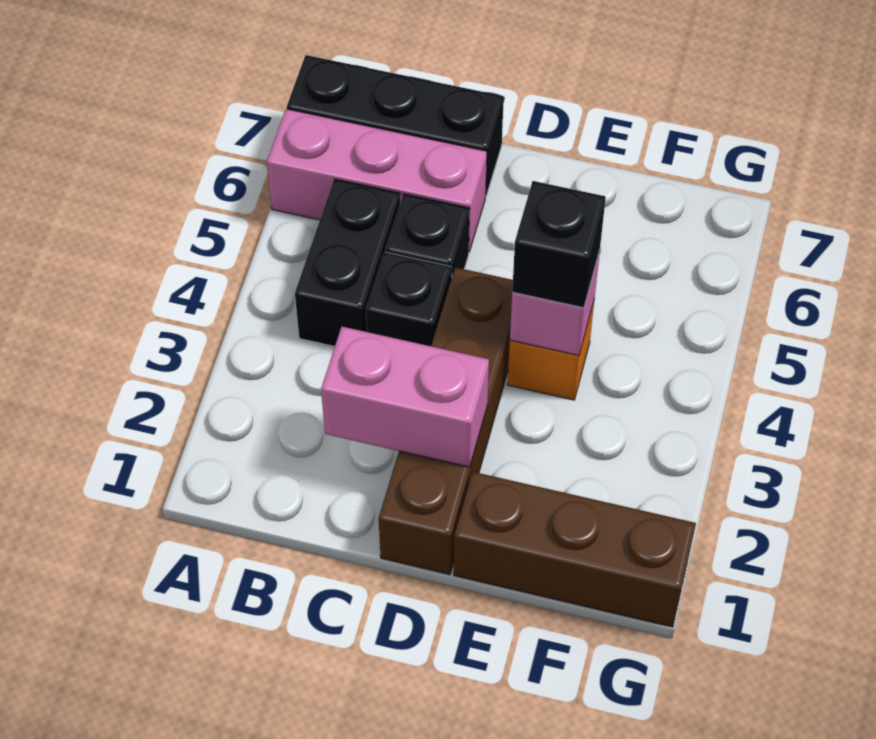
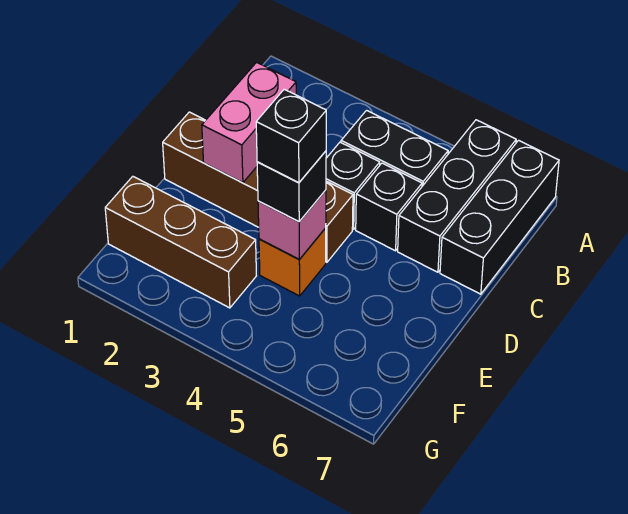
pink brick A6:C6 level 1 -> black brick A6:C6 level 1
brown brick E1:G1 level 1 -> brown brick F1:F3 level 1
none -> black brick E4 level 4

